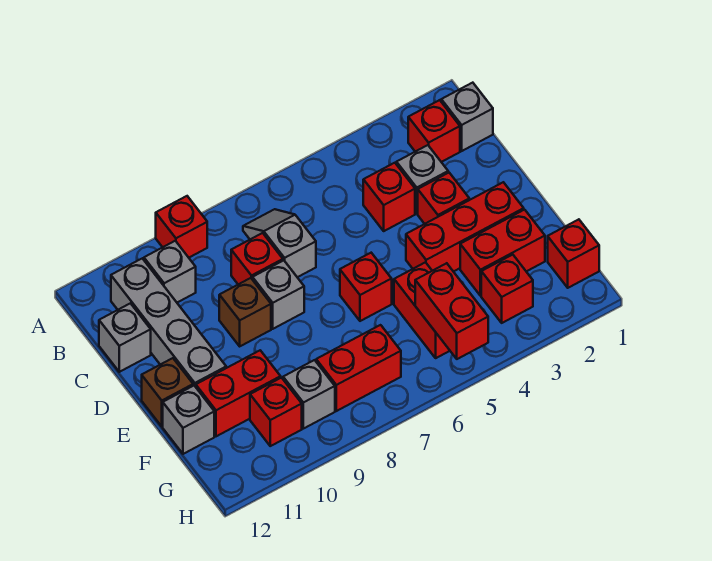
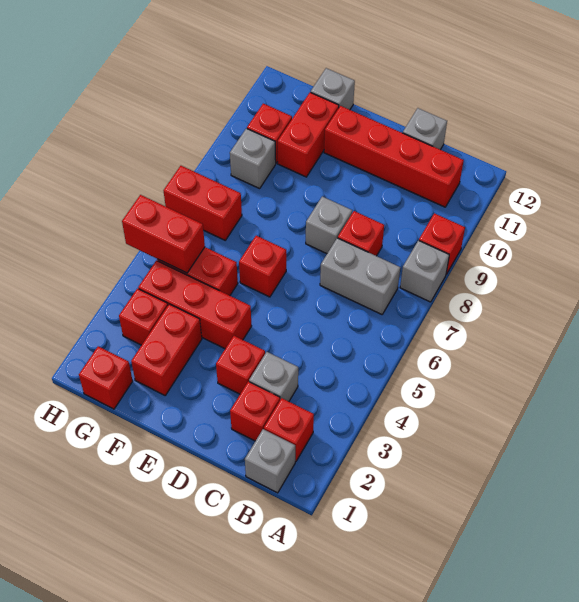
grey slope B7:C7 level 1 top C -> grey brick B7:C7 level 1
grey brick B10 level 1 -> grey brick A8 level 1
grey brick B11:E11 level 1 -> red brick B11:E11 level 1
red brick C4 level 1 -> red brick C2 level 1
brown brick D9 level 1 -> none
red brick E2:E4 level 1 -> red brick E4:G4 level 1
brown brick E12 level 1 -> none
red brick G7:G8 level 1 -> red brick G7:H7 level 1

